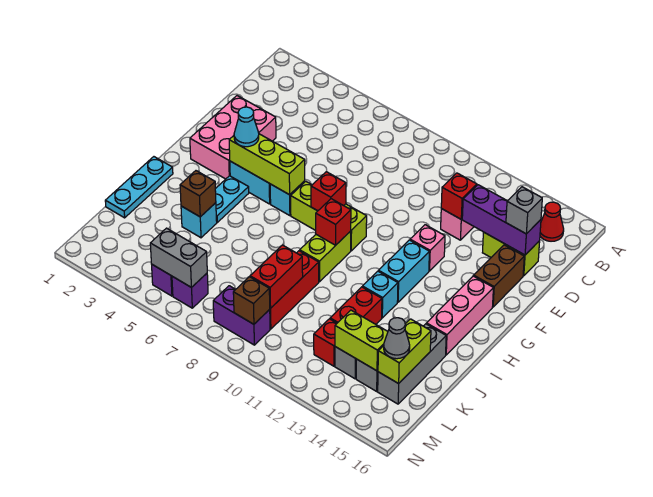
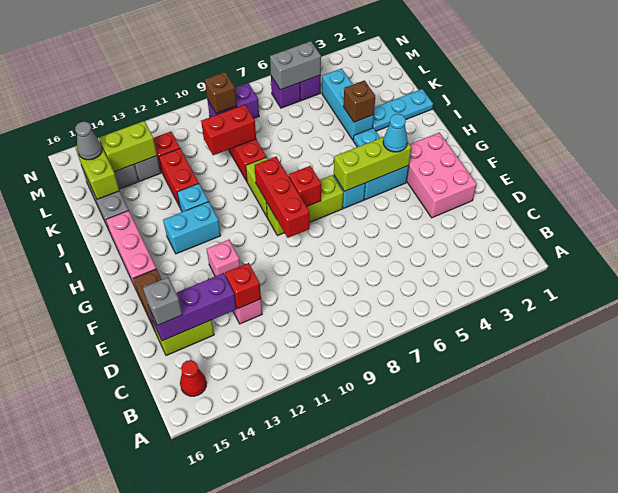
cyan brick G12:H12 level 1 -> cyan brick H12:H13 level 1
red brick H9 level 2 -> red brick F9:H9 level 2
cyan plate I1:K1 level 1 -> cyan plate J1:J3 level 1
cyan brick J4 level 1 -> cyan brick J4:L4 level 1
red brick K9:L9 level 2 -> red brick K9:K10 level 2

